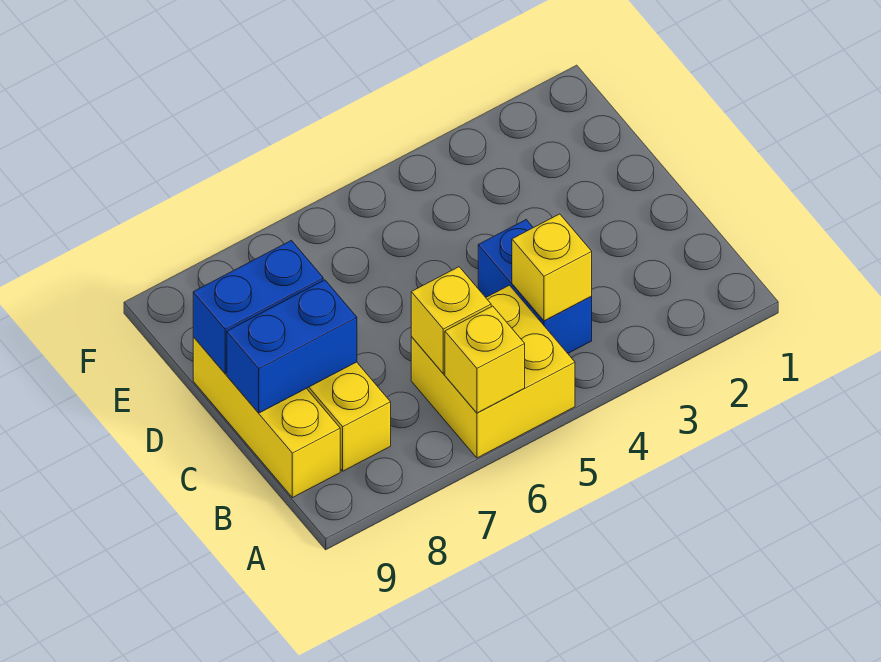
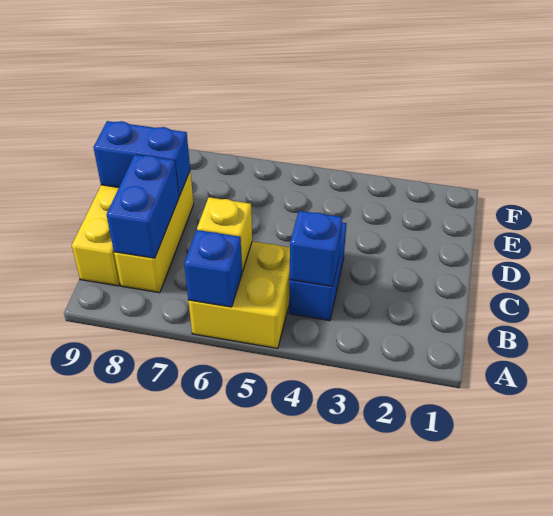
yellow brick A6 level 2 -> blue brick A6 level 2
yellow brick B4 level 2 -> blue brick B4 level 2
blue brick C8:C9 level 2 -> blue brick B8:C8 level 2

